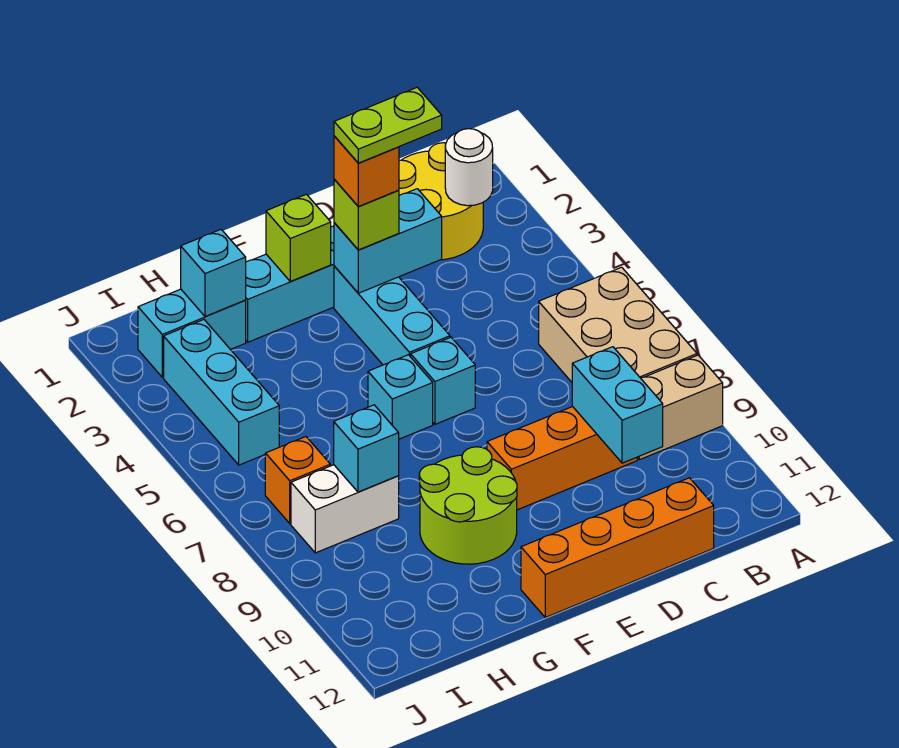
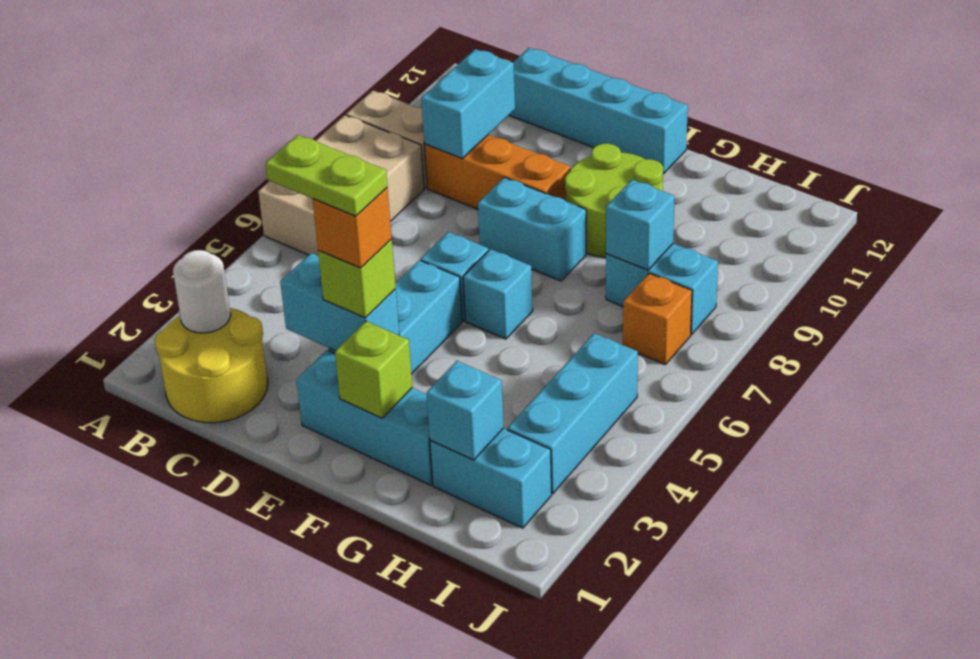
orange brick C12:F12 level 1 -> cyan brick C12:F12 level 1
none -> cyan brick E8:F8 level 1
white brick H8:I8 level 1 -> cyan brick H8:I8 level 1

